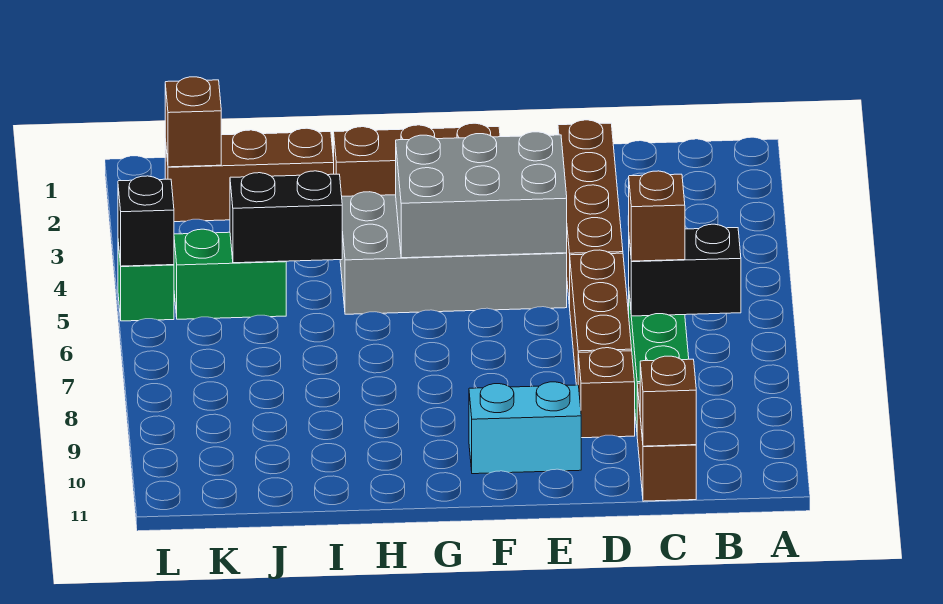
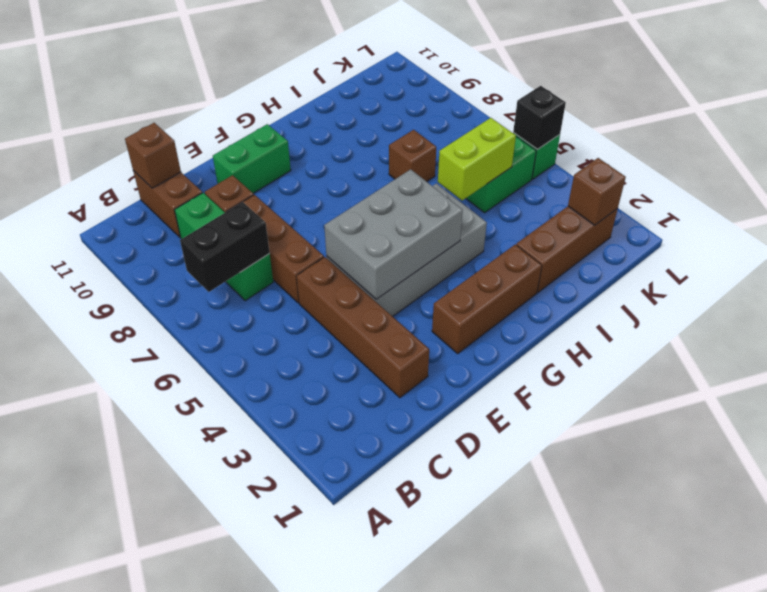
brown brick C7 level 3 -> brown brick I7 level 1
cyan brick E10:F10 level 1 -> green brick E10:F10 level 1
black brick I5:J5 level 2 -> lime brick I5:J5 level 2

